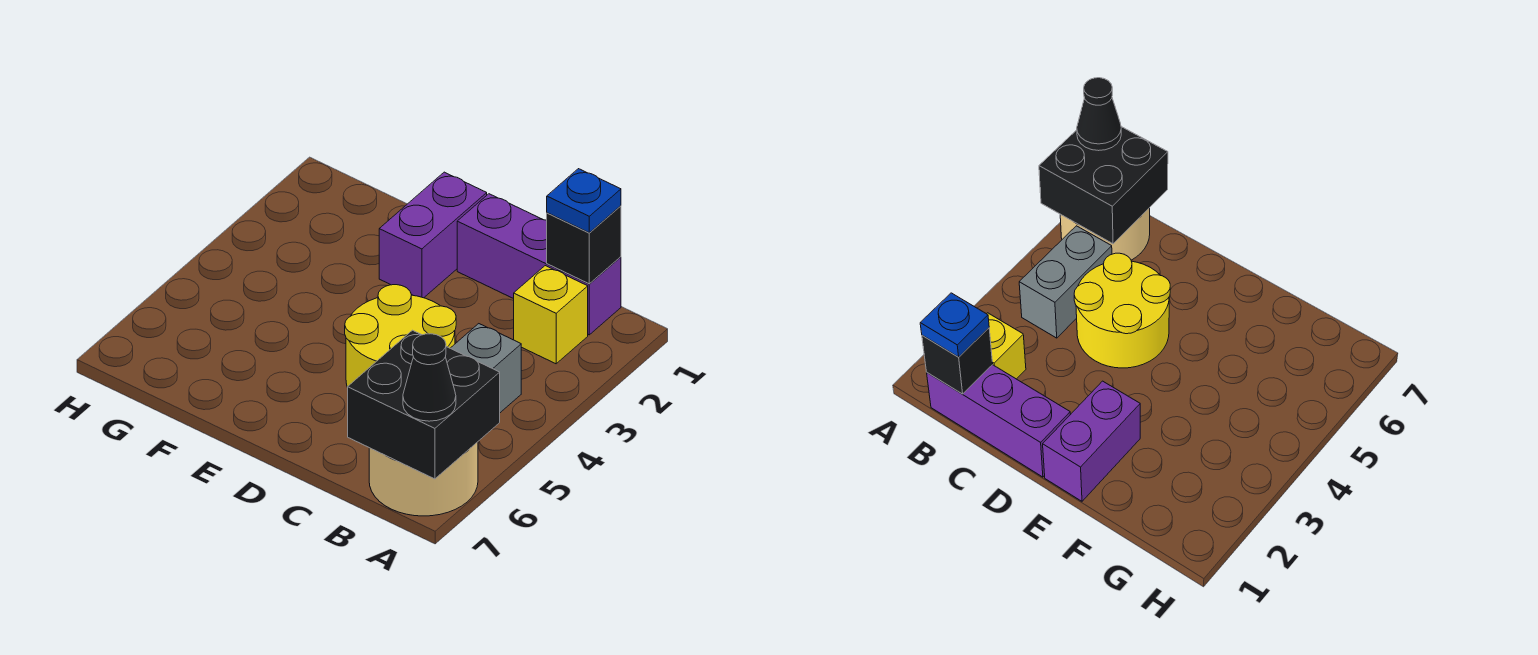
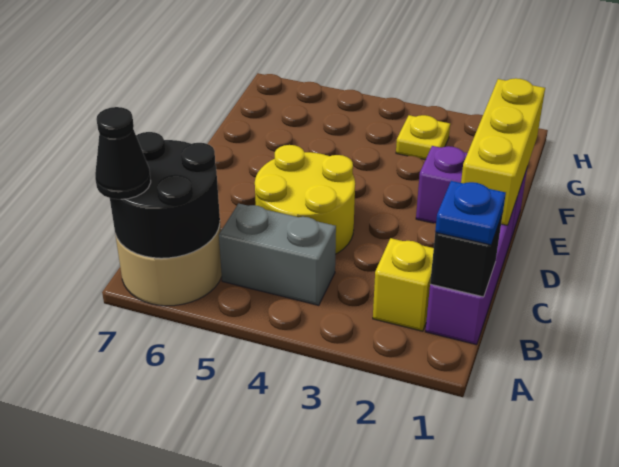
black brick A6:B7 level 2 -> black round brick A6:B7 level 2
none -> yellow brick D1:F1 level 2
none -> yellow plate G3 level 1

